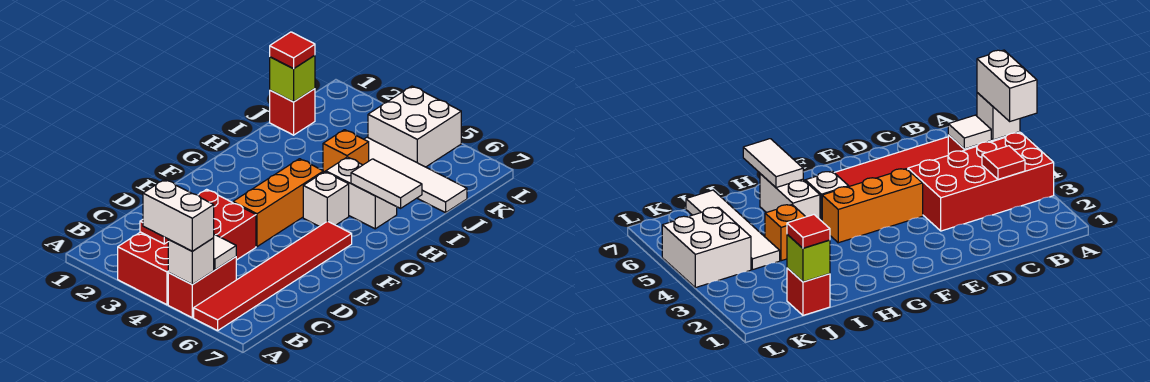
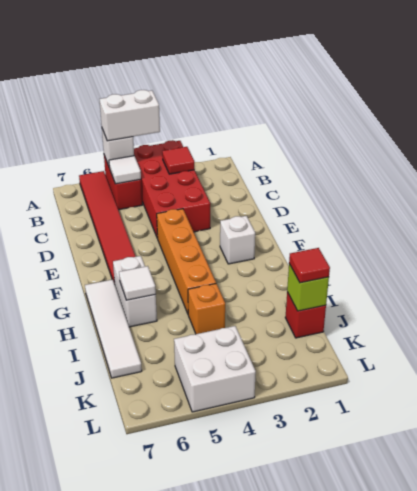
orange brick E4:G4 level 1 -> orange brick E4:H4 level 1
white brick G5 level 1 -> white brick F2 level 1
white brick H5:H6 level 1 -> white brick G6:H6 level 1
white tile H6:H7 level 2 -> white tile H6 level 2
white tile J4:J7 level 1 -> white tile G7:J7 level 1

